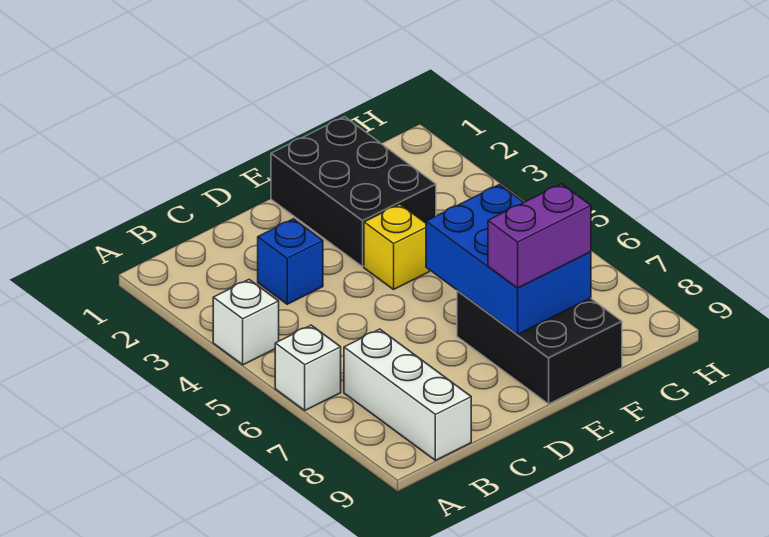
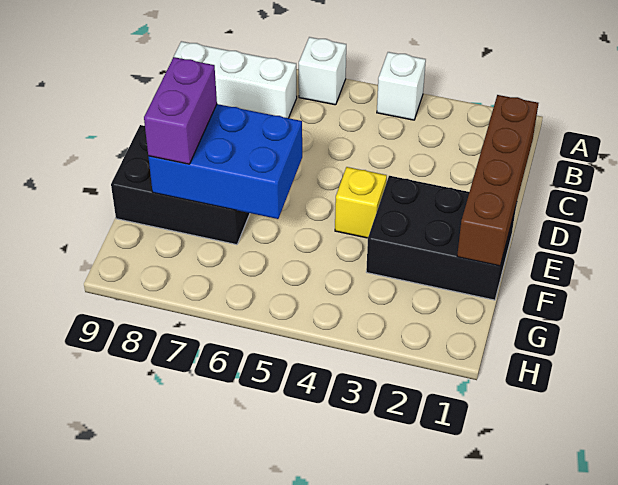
none -> brown brick C1:F1 level 2
blue brick C3 level 1 -> none

